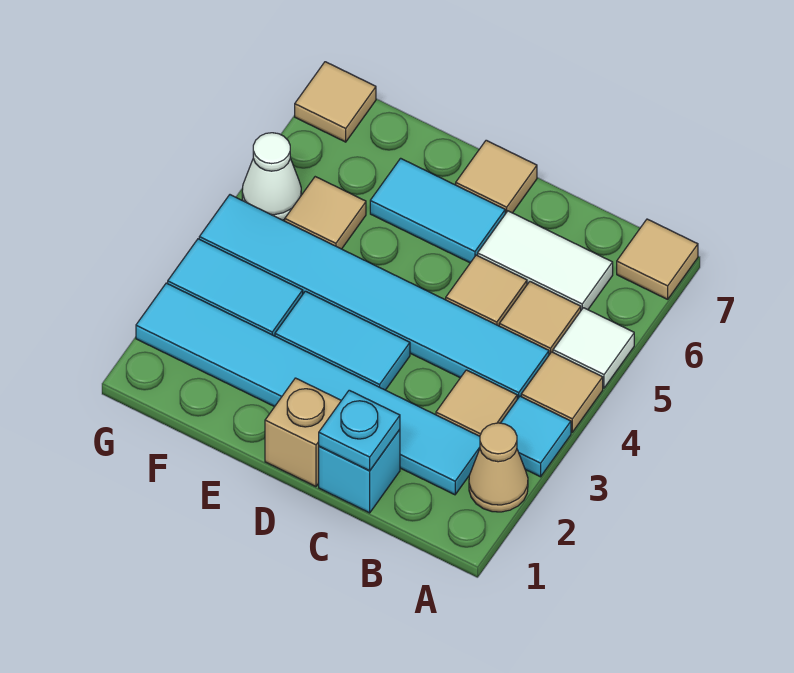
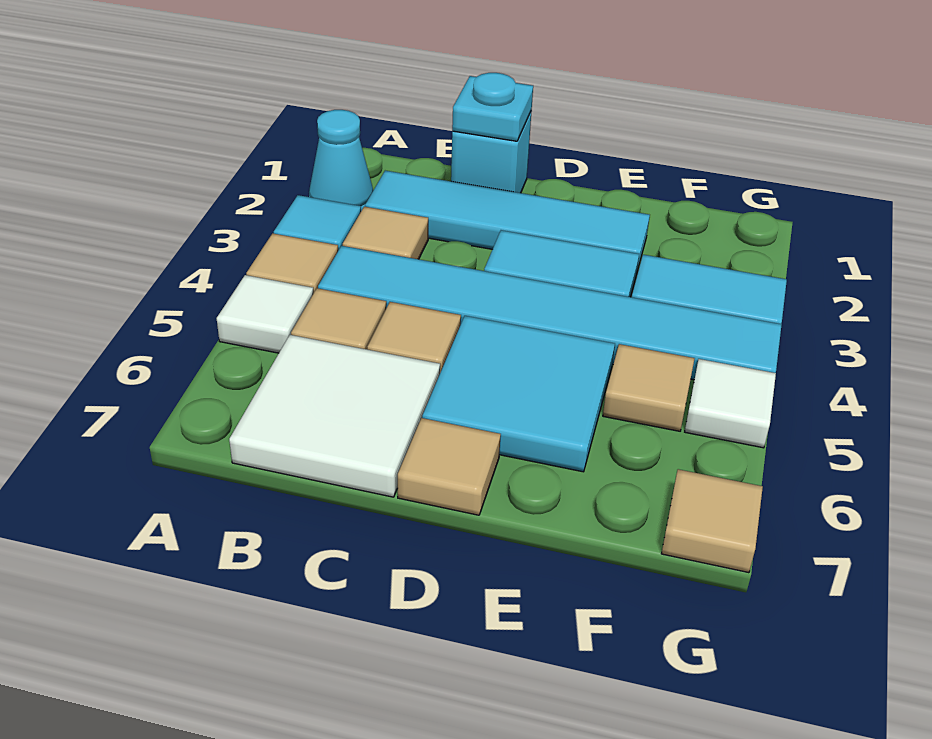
tan cone A2 level 1 -> cyan cone A2 level 1
tan tile A7 level 1 -> none
cyan tile B2:G2 level 1 -> cyan tile B2:E2 level 1
white tile B6:C6 level 1 -> white tile B6:C7 level 1
tan brick D1 level 1 -> none
cyan tile D6:E6 level 1 -> cyan tile D5:E6 level 1
white cone G5 level 1 -> white tile G5 level 1

